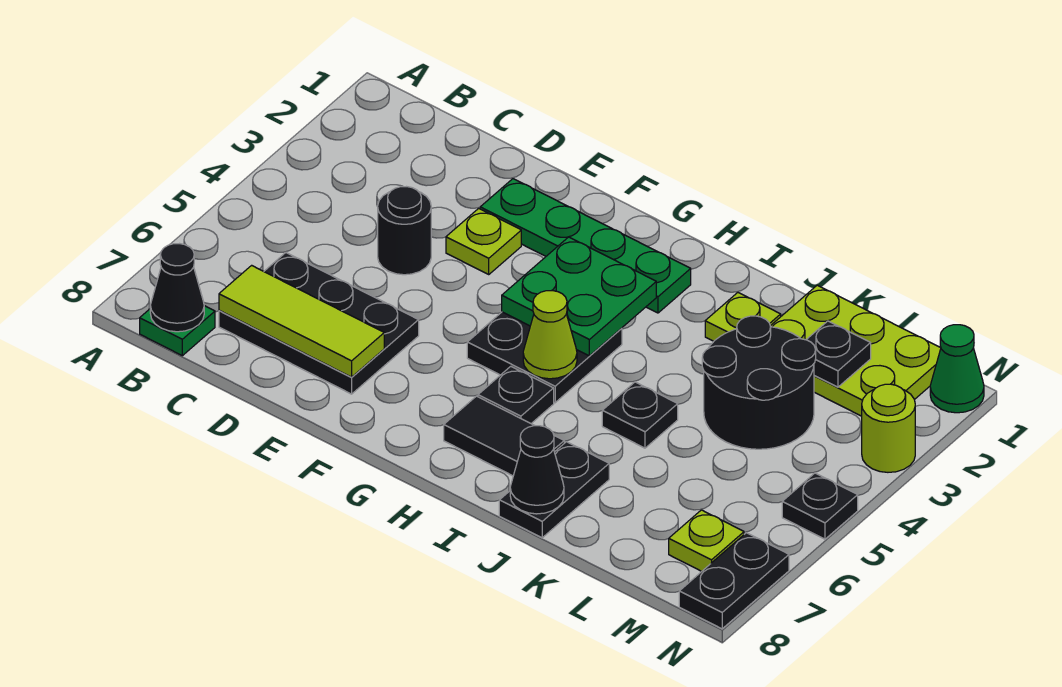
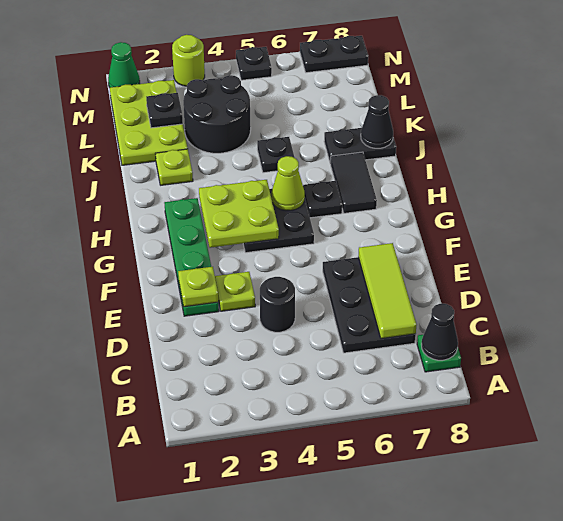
green plate G3:H4 level 2 -> lime plate G3:H4 level 2
lime plate M7 level 1 -> lime plate E2 level 2

